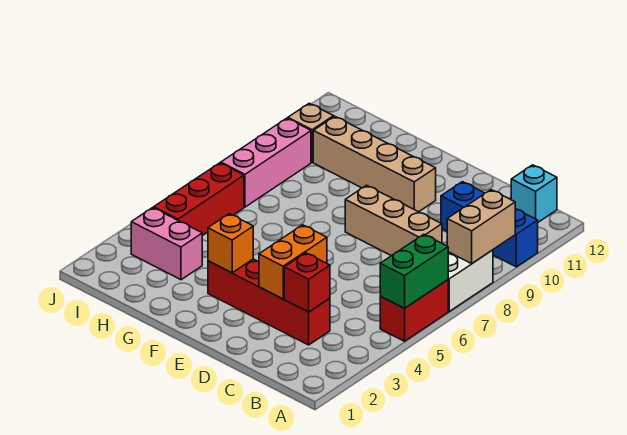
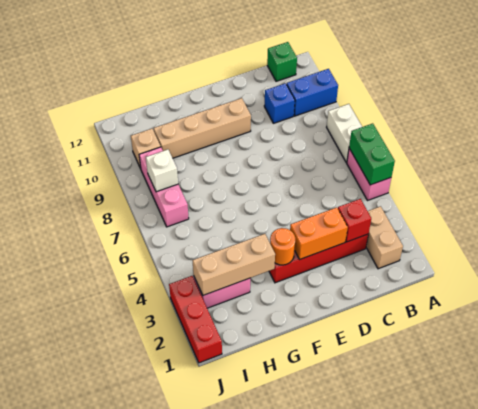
red brick A5:A6 level 1 -> pink brick A5:A6 level 1
tan brick A8:A9 level 2 -> tan brick B2:B3 level 1
cyan brick B12 level 1 -> green brick B12 level 1
tan brick C8:E8 level 1 -> tan brick G3:I3 level 2
orange brick D3:D4 level 2 -> orange brick D3:E3 level 2
orange brick F3 level 2 -> orange round brick F3 level 2
red brick I4:I6 level 1 -> red brick J1:J3 level 1
none -> white brick I8 level 2

